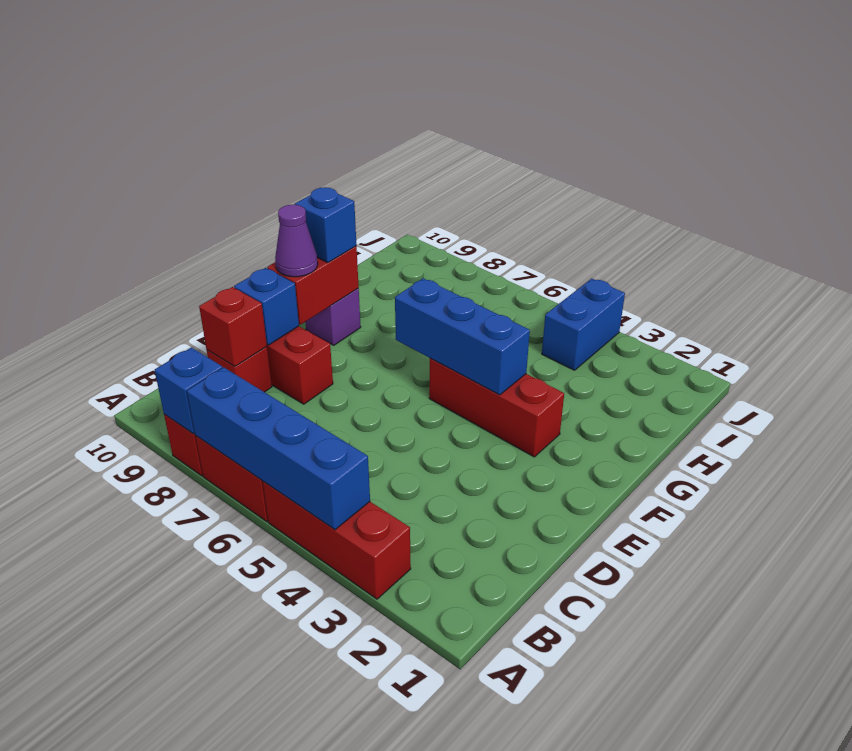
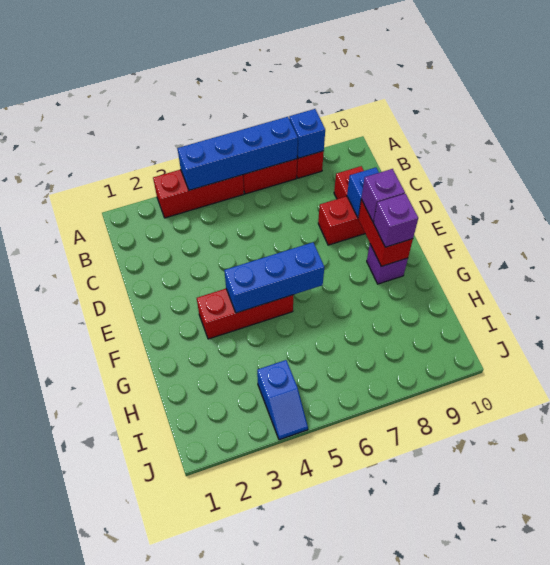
red brick C9 level 2 -> none
purple cone E9 level 3 -> purple brick E9 level 3
blue brick F9 level 3 -> purple brick F9 level 3
blue brick I4:J4 level 1 -> blue slope I4:J4 level 1 top I

